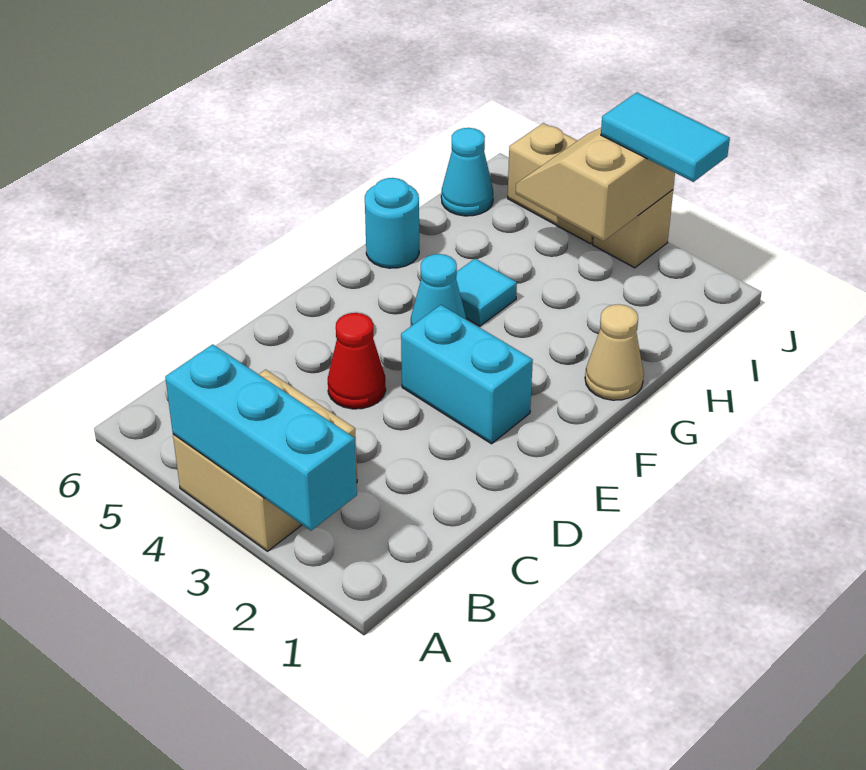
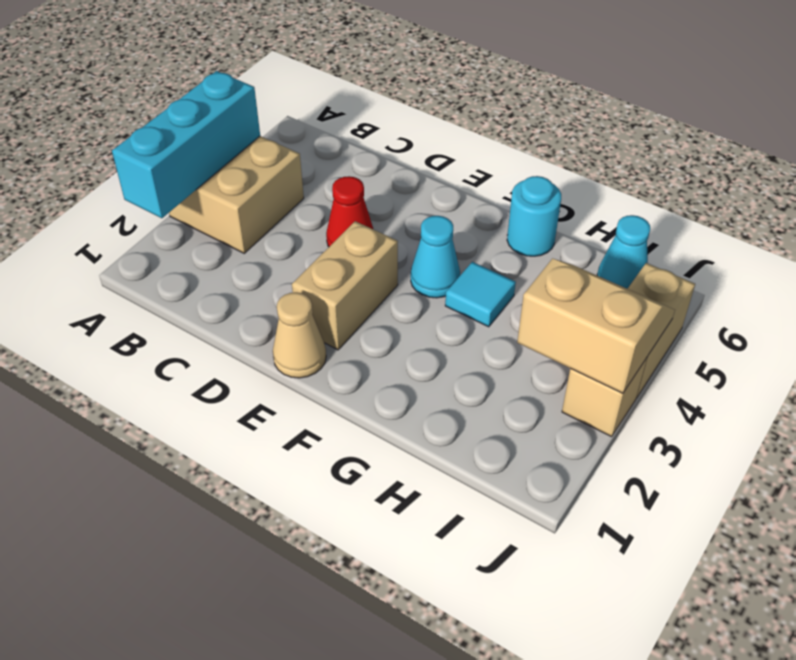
cyan brick E2:E3 level 1 -> tan brick E2:E3 level 1
tan cone G1 level 1 -> tan cone E1 level 1
cyan tile J2:J3 level 3 -> none

